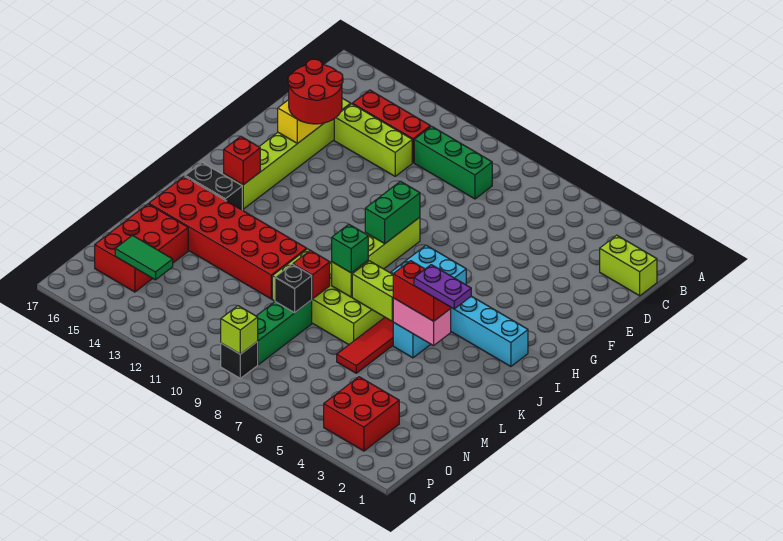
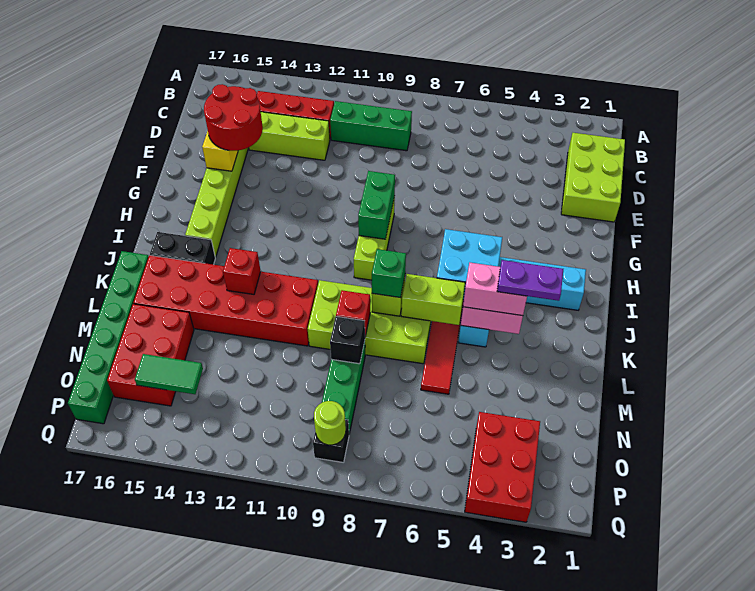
lime brick C1:C2 level 1 -> lime brick C1:E2 level 1
red brick I15 level 2 -> red brick K13 level 2
red brick K4:K5 level 3 -> pink brick K4:K5 level 3
none -> green brick K17:P17 level 1
red brick O3:P4 level 1 -> red brick O3:Q4 level 1
lime brick P9 level 2 -> lime round brick P9 level 2

